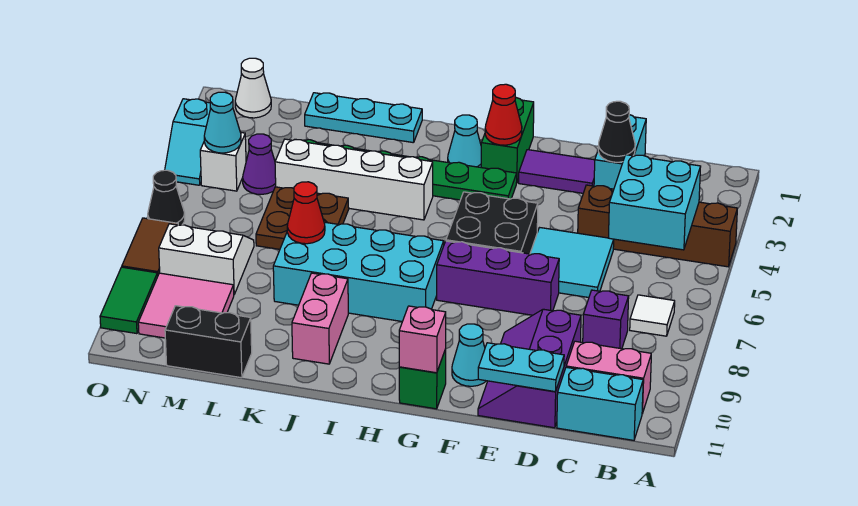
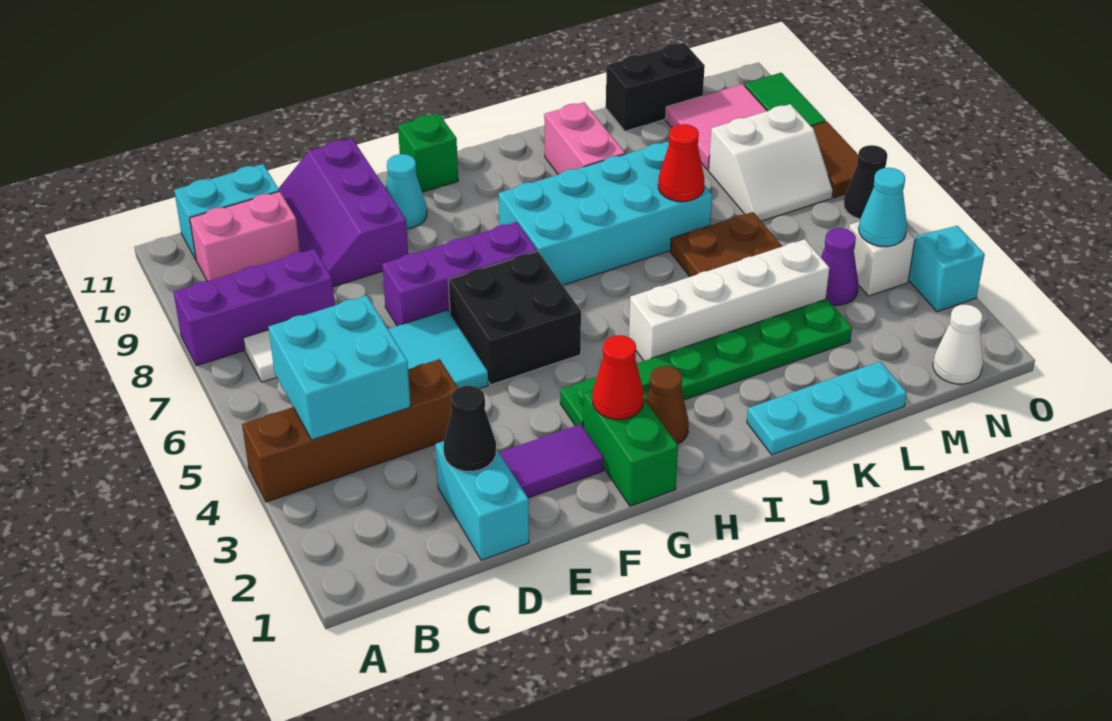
purple brick C8 level 1 -> purple brick A8:C8 level 1
purple slope D9:E11 level 1 top D -> purple slope D9:E11 level 1 top E
cyan plate D11:E11 level 2 -> none
pink brick G11 level 2 -> none
cyan cone H2 level 1 -> brown cone H2 level 1

